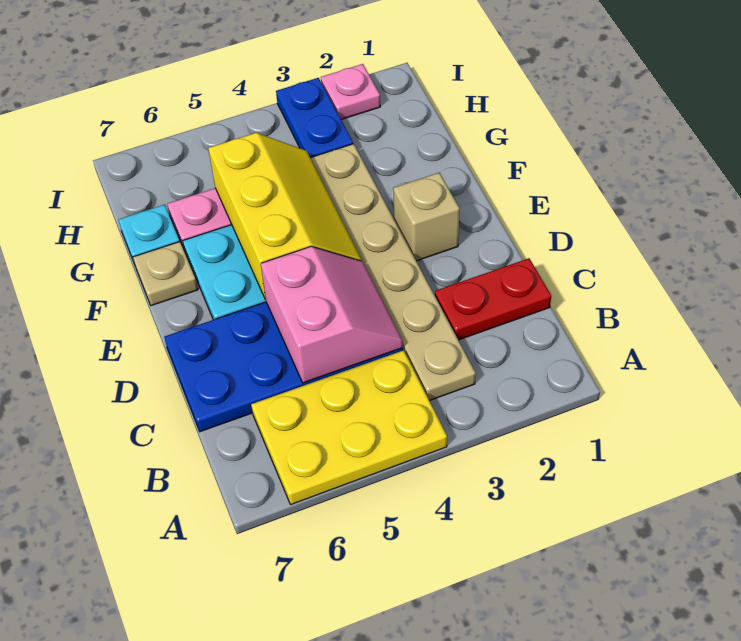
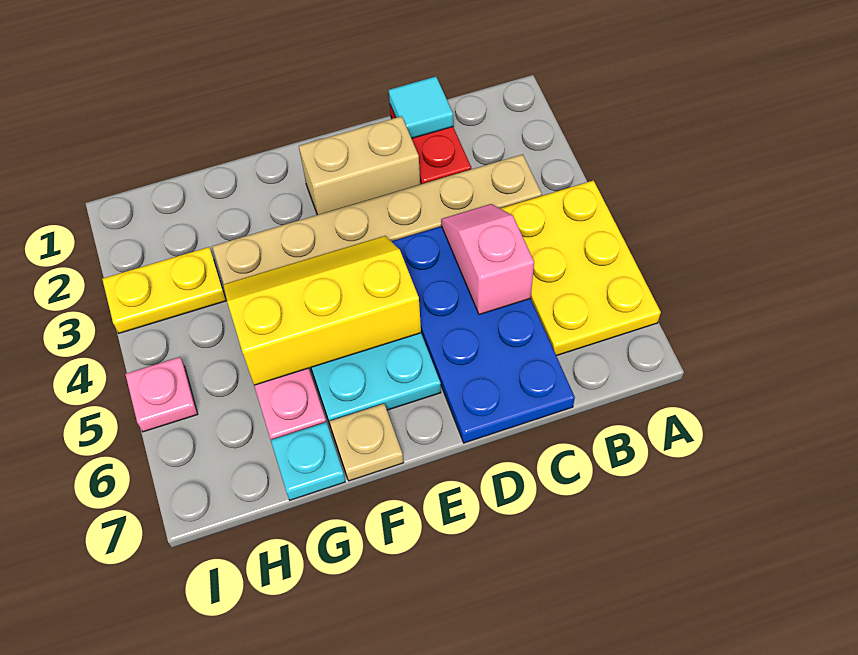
none -> cyan tile C1 level 2
pink slope C4:D5 level 2 top 5 -> pink slope C4:C5 level 2 top 5
tan brick E2 level 1 -> tan brick D2:E2 level 1
blue plate H3:I3 level 1 -> yellow plate H3:I3 level 1
pink plate I2 level 1 -> pink plate I5 level 1

